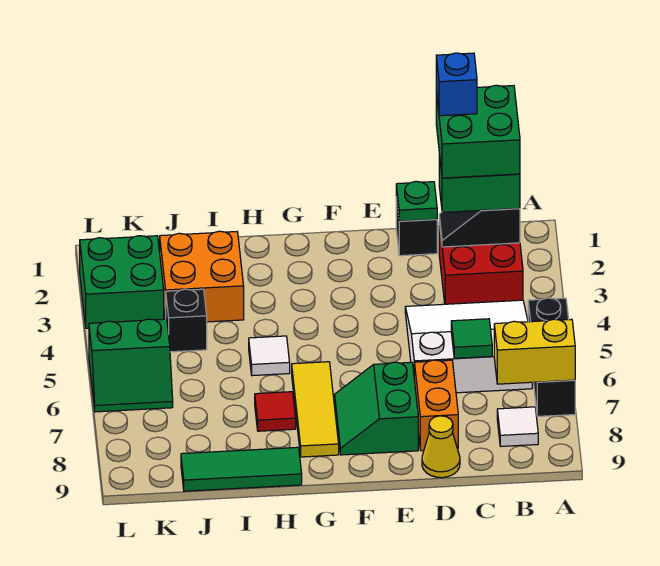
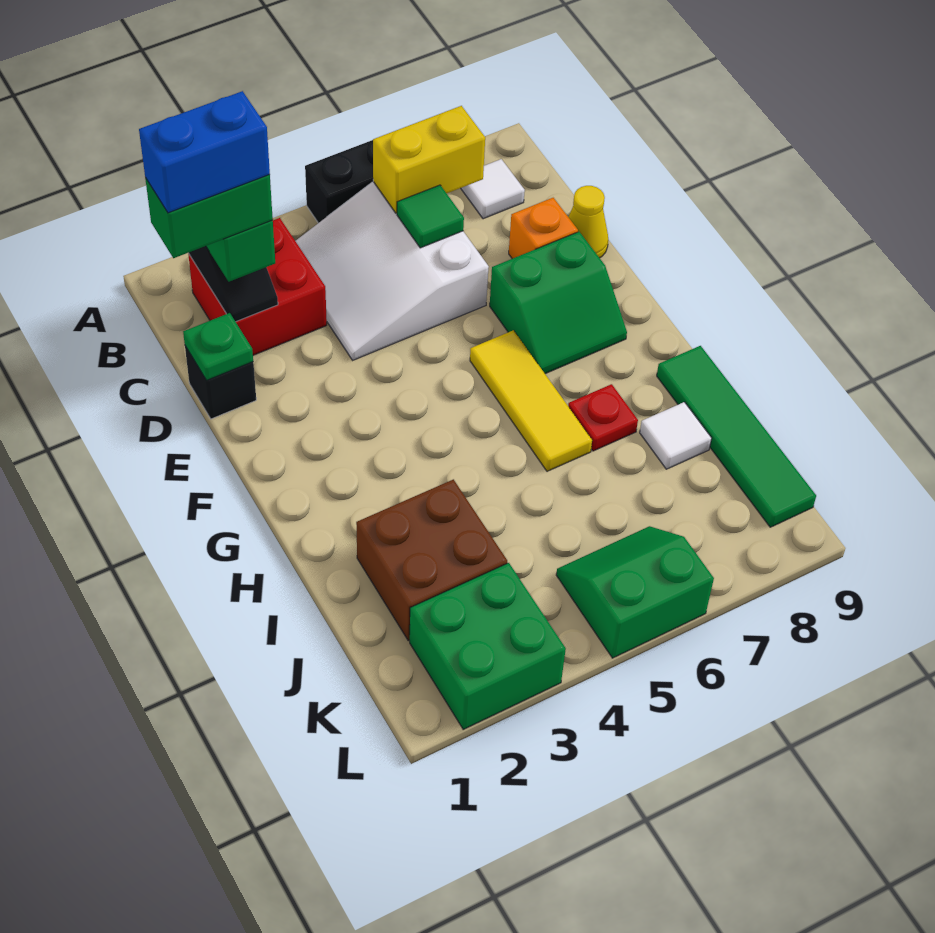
yellow brick A7:B7 level 2 -> yellow brick B6:B7 level 2
green brick B1:C2 level 4 -> green brick C1:C2 level 4
blue brick C1 level 5 -> blue brick C1:C2 level 5
orange brick D7:D8 level 1 -> orange brick D8 level 1
yellow tile G6:G8 level 1 -> yellow tile F6:H6 level 1
white tile H5 level 1 -> white tile I8 level 1
red tile H7 level 1 -> red plate H7 level 1
green tile H9:J9 level 1 -> green tile H9:K9 level 1
orange brick I2:J3 level 1 -> brown brick I2:J3 level 1
black brick J4 level 1 -> none
green slope K5:L6 level 1 top 5 -> green slope K5:L6 level 1 top L

